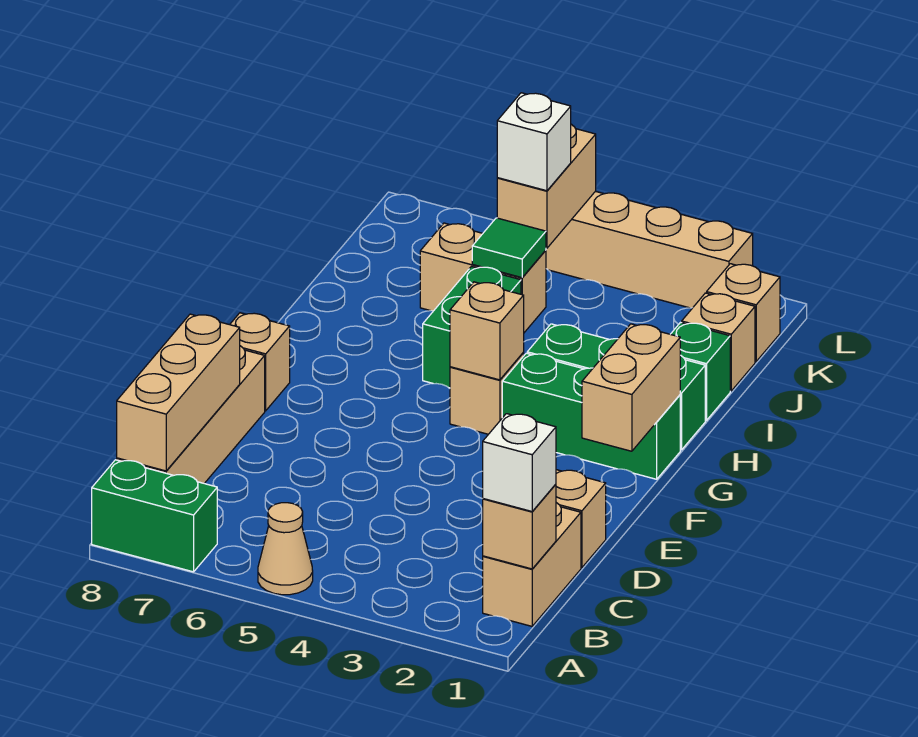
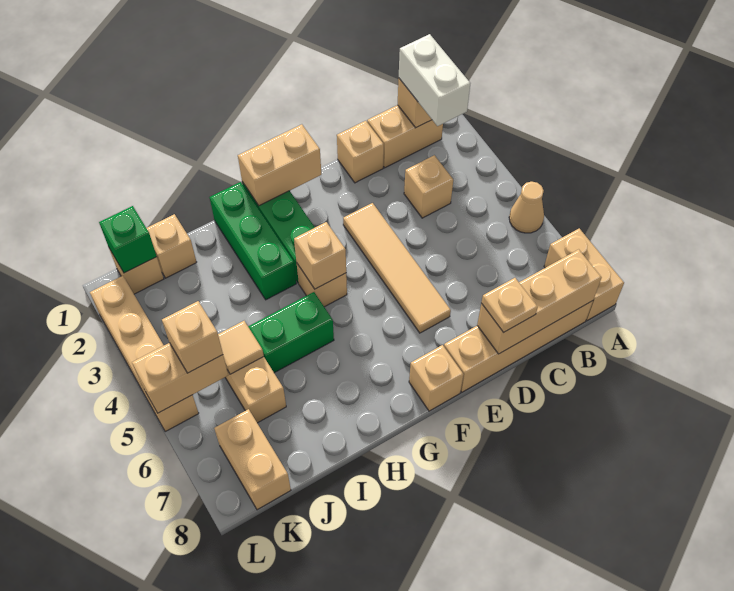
green brick A7:A8 level 1 -> tan brick A7:A8 level 1
white brick B1 level 3 -> white brick B1:B2 level 3
none -> tan brick C3 level 1
none -> tan plate D8 level 3
none -> tan tile E3:E6 level 1
green brick I1 level 1 -> green brick K1 level 2
green tile J5 level 2 -> tan tile J5 level 2
white brick K5 level 3 -> tan brick K5 level 3
none -> tan brick K7:K8 level 1

